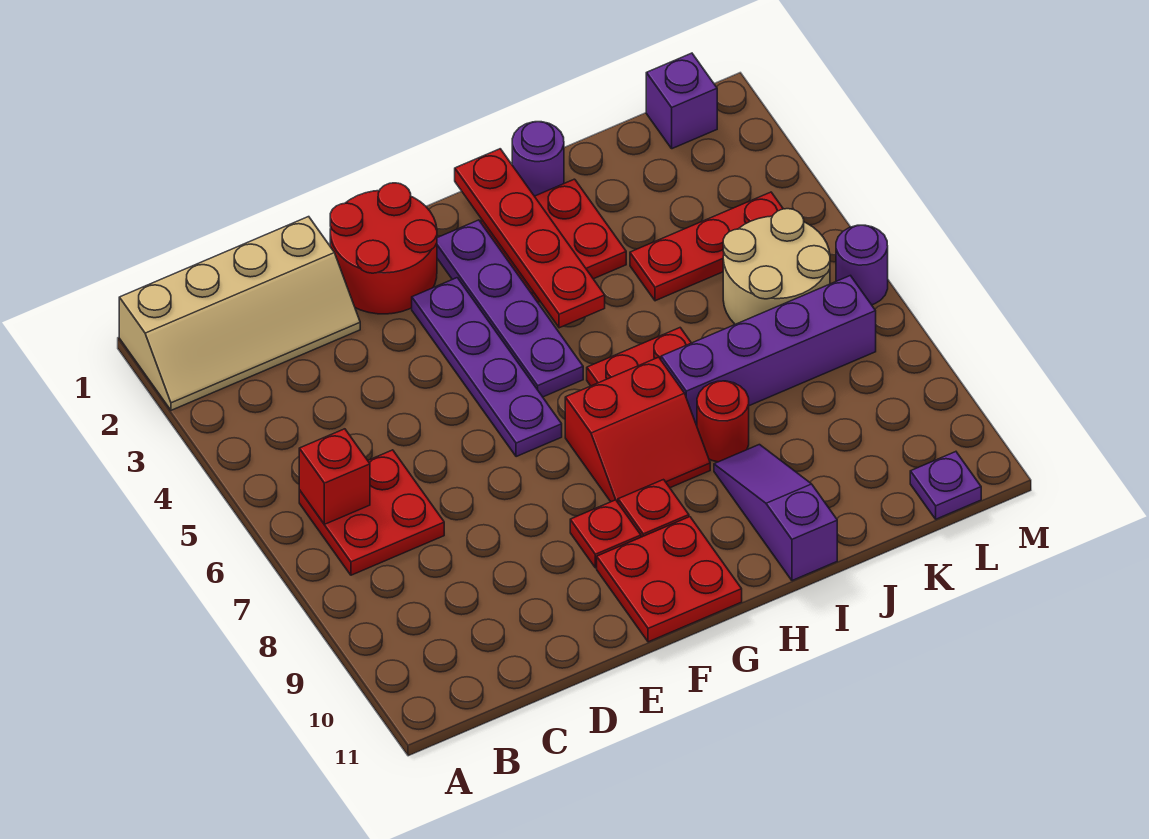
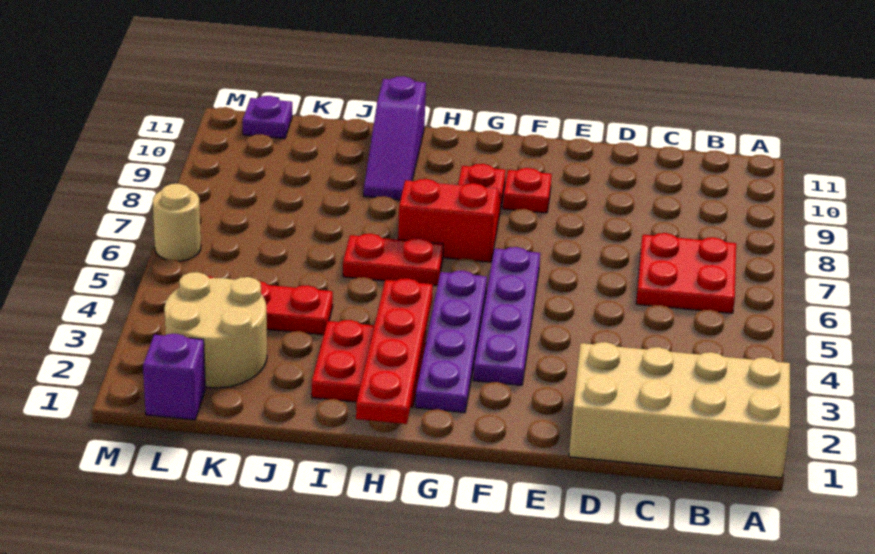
tan slope A1:D2 level 1 top 1 -> tan brick A1:D2 level 1
red brick B6 level 2 -> none
red round brick E1:F2 level 1 -> none
red plate F10:G11 level 1 -> none
purple round brick I1 level 1 -> none
purple brick I7:L7 level 1 -> none
red round brick I8 level 1 -> none
tan round brick K5:L6 level 1 -> tan round brick K2:L3 level 1
purple round brick M6 level 1 -> tan round brick M6 level 1

